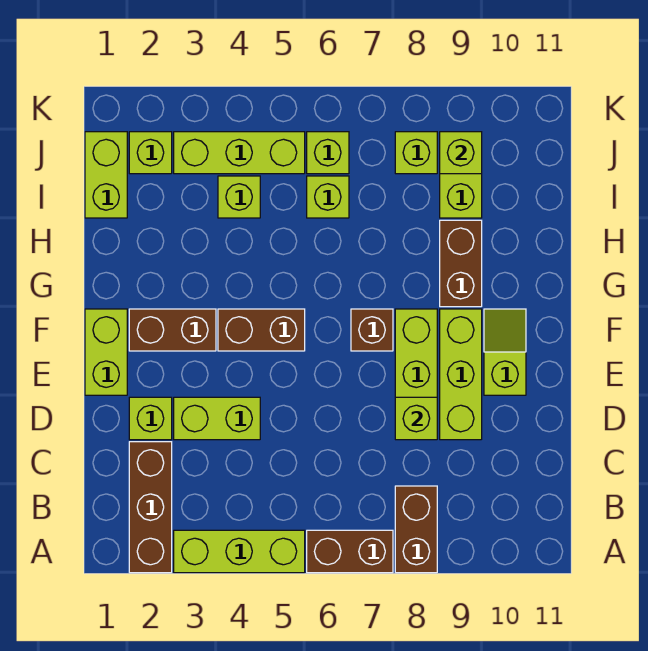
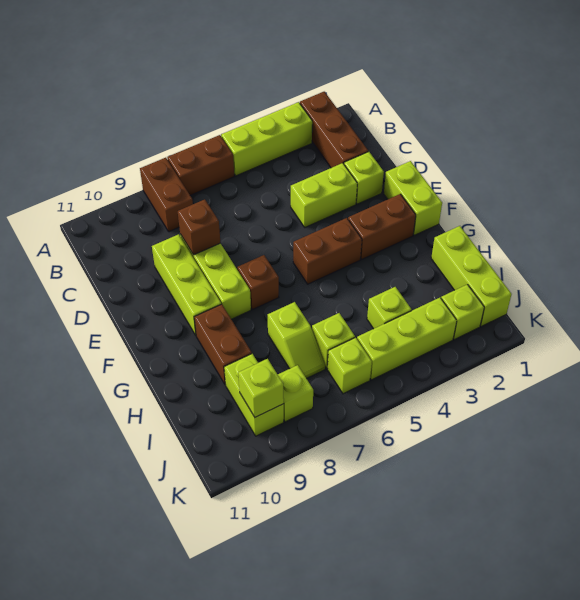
lime brick D8 level 2 -> brown brick D8 level 2
lime slope E10:F10 level 1 top E -> lime slope H7:I7 level 1 top H
lime brick I1:J1 level 1 -> lime brick H1:J1 level 1

